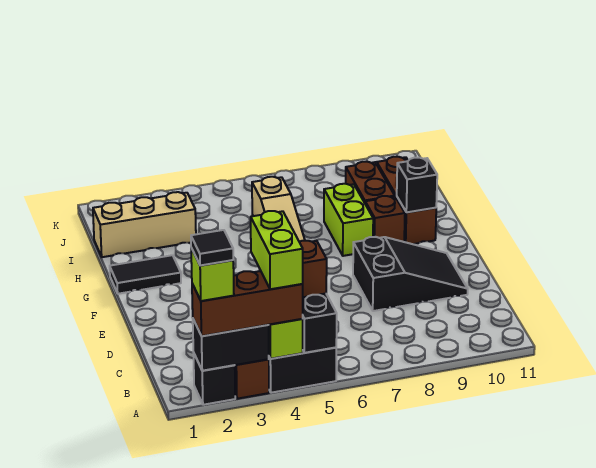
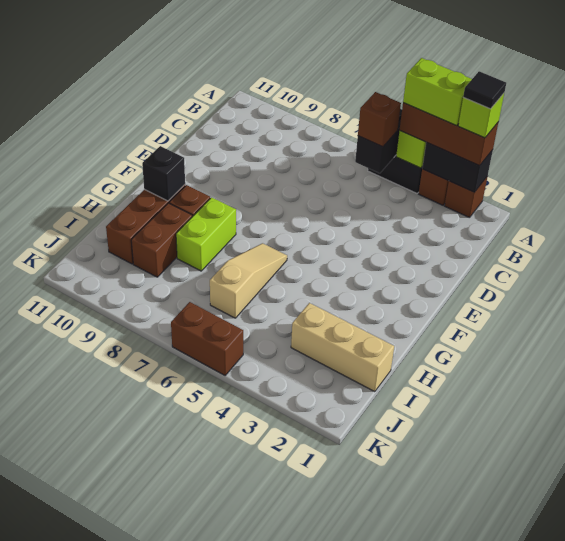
black brick A2 level 1 -> brown brick A2 level 1
lime brick A4:B4 level 4 -> lime brick A3:A4 level 4
black slope D8:E10 level 1 top 8 -> none
black tile G1:G2 level 1 -> none
none -> brown brick K5:K6 level 1

